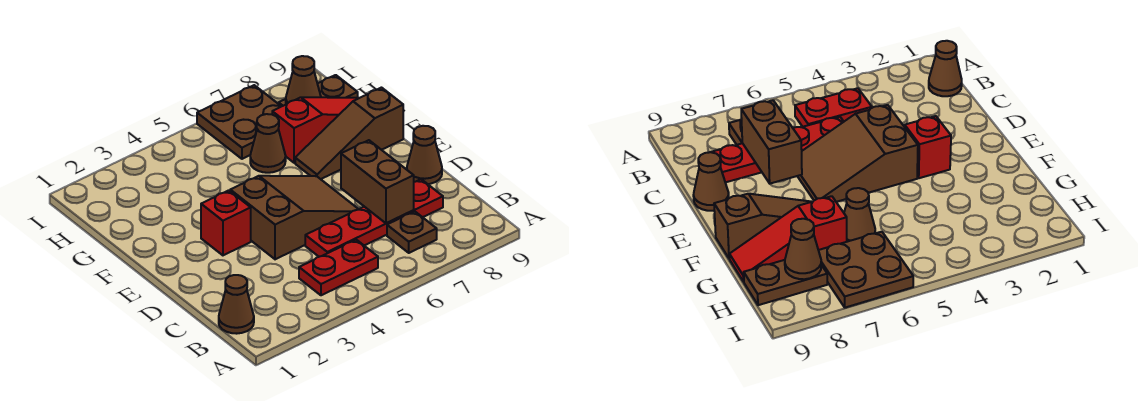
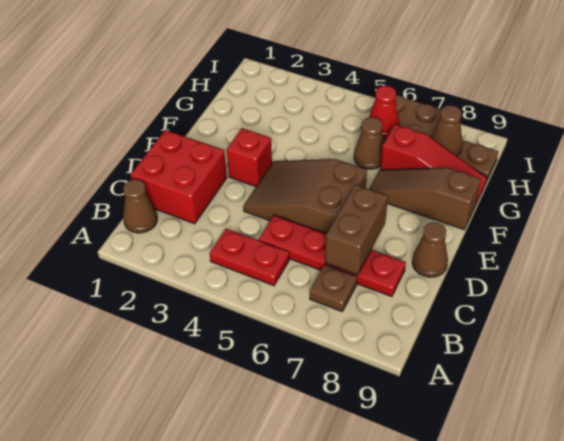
none -> red brick C1:D2 level 1
brown slope D4:E6 level 1 top 4 -> brown slope D4:E6 level 1 top 6
none -> red cone H6 level 2

